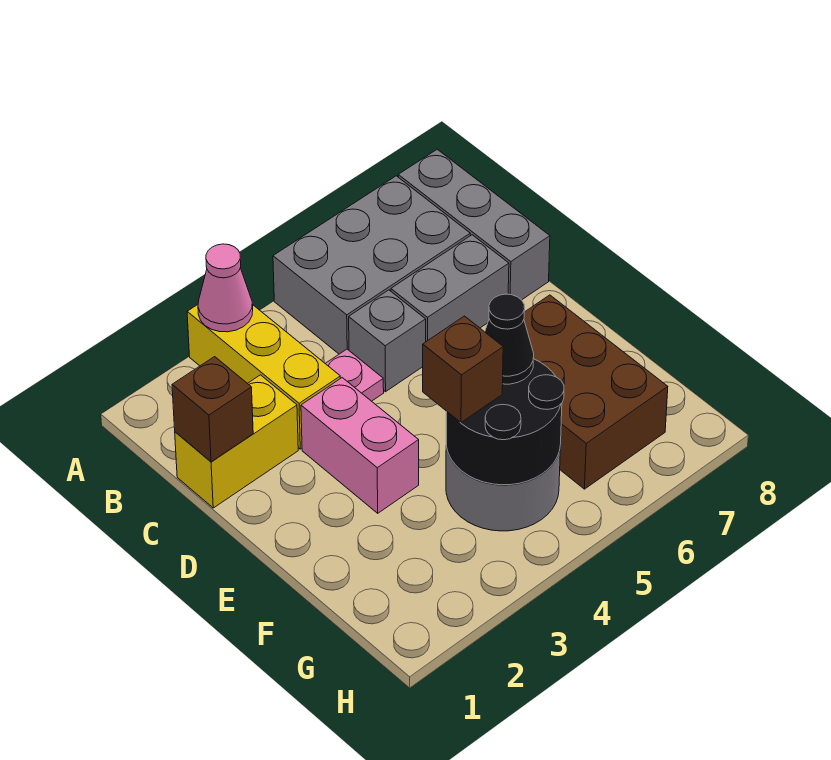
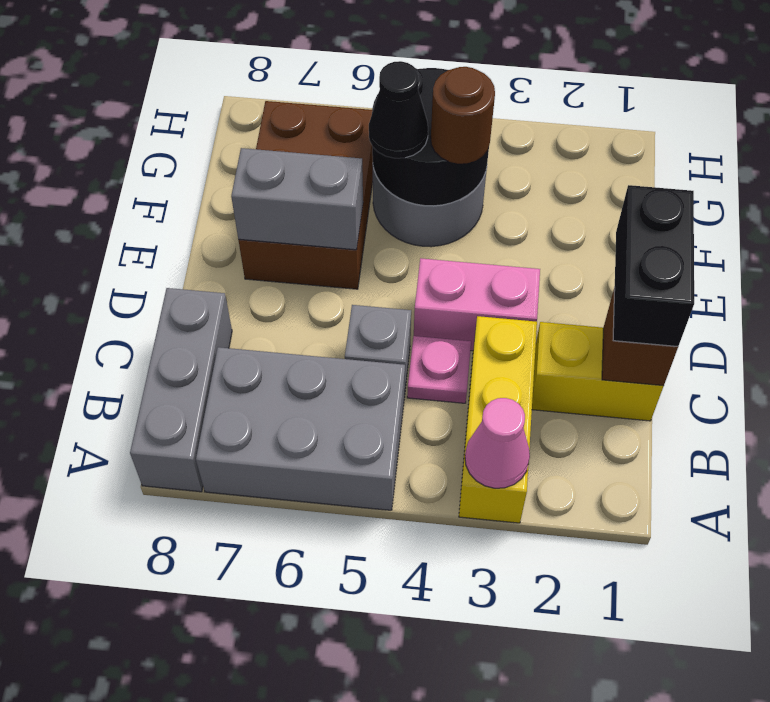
none -> black brick C1:D1 level 3
grey brick C6:C7 level 1 -> grey brick E6:E7 level 2
pink brick D3:E3 level 1 -> pink brick D3:D4 level 1
brown brick F4 level 3 -> brown round brick F4 level 3

